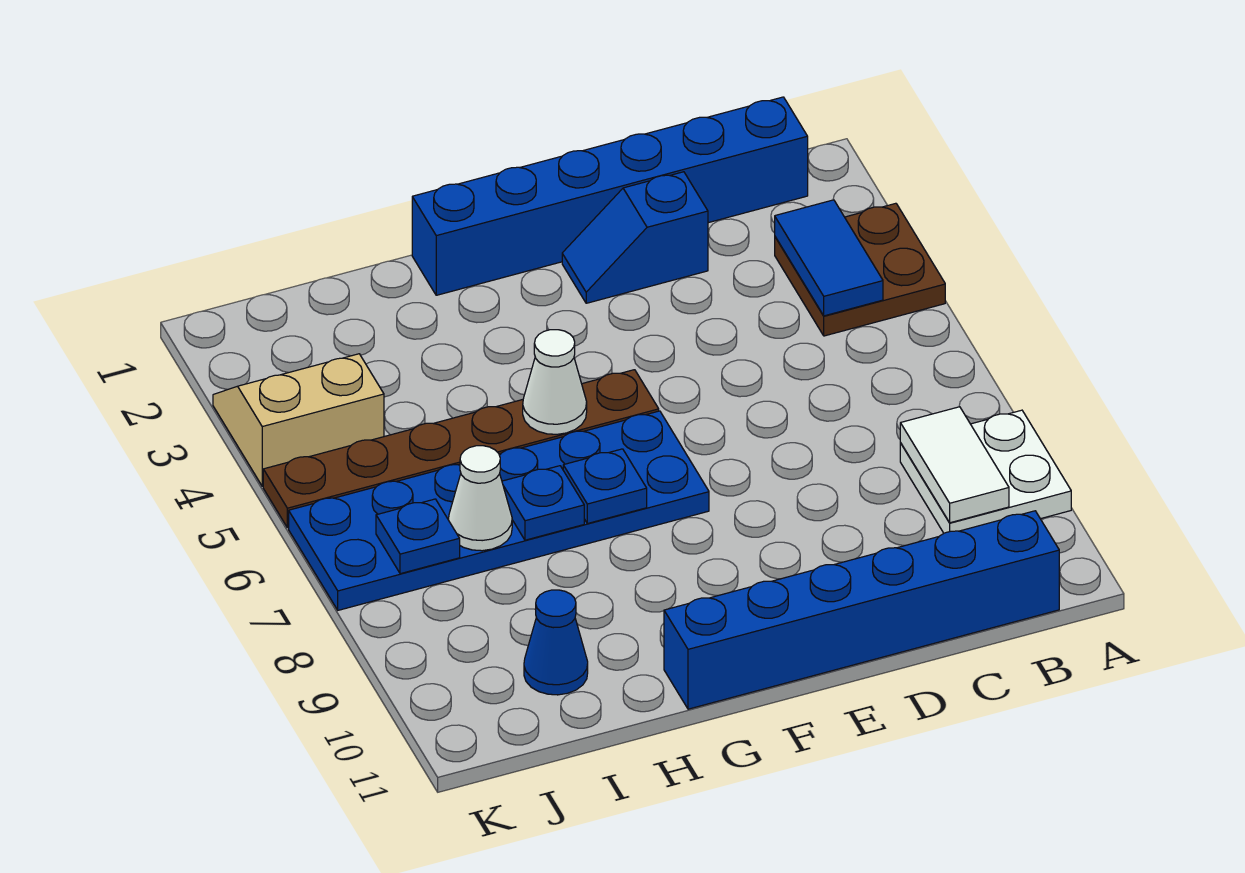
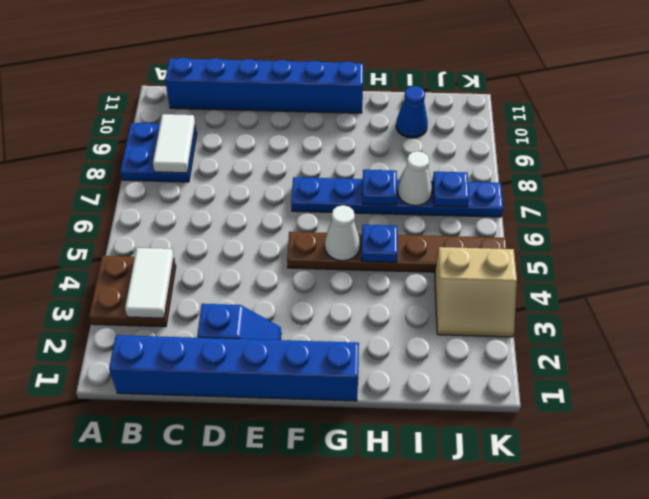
white plate A8:B9 level 1 -> blue plate A8:B9 level 1
blue tile B3:B4 level 2 -> white tile B3:B4 level 2
blue plate F6:K7 level 1 -> blue plate F7:K7 level 1
blue plate G7 level 2 -> blue plate H5 level 2

